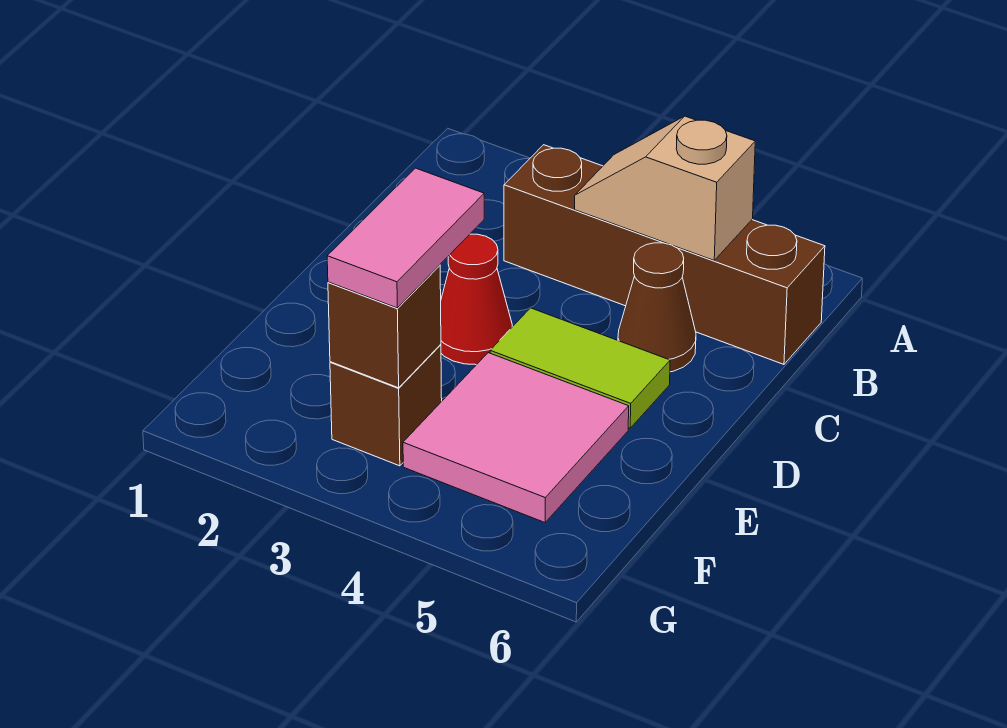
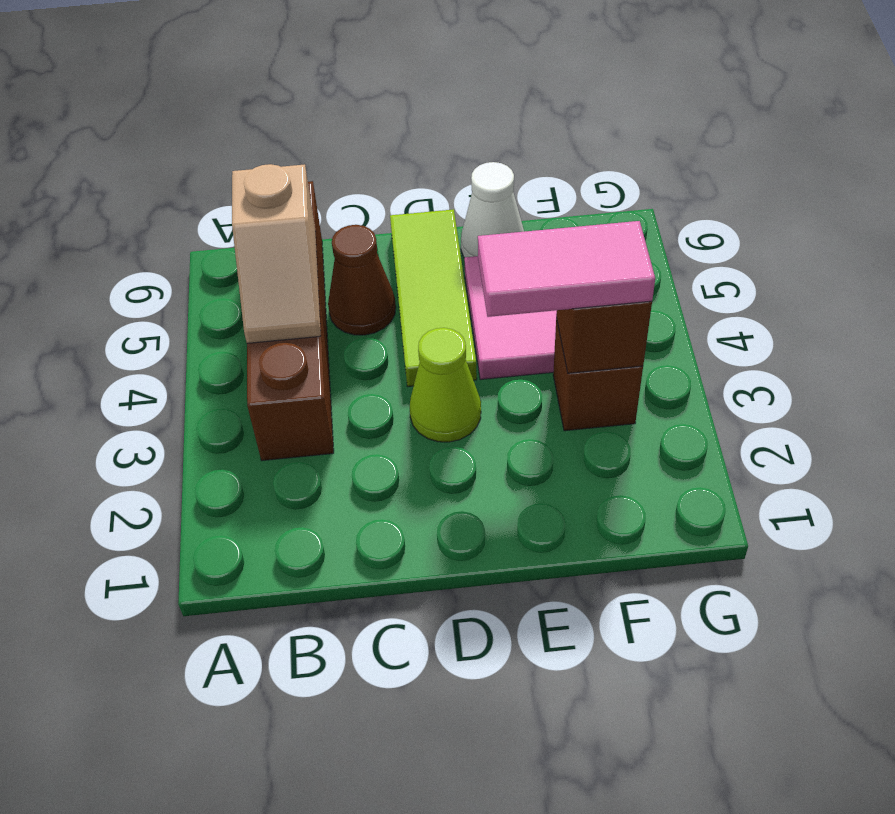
red cone D3 level 1 -> lime cone D3 level 1
lime tile D4:D5 level 1 -> lime tile D4:D6 level 1
none -> white cone E6 level 1

